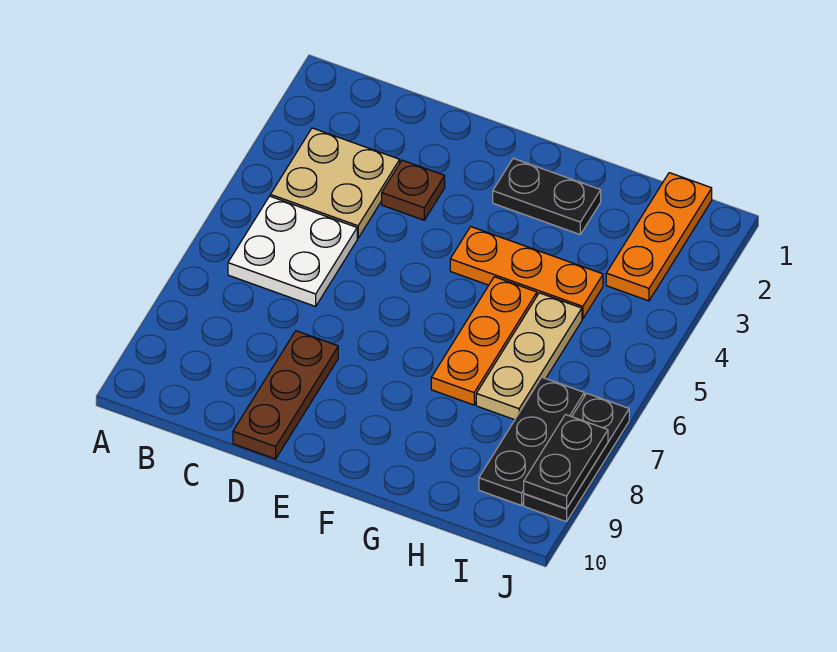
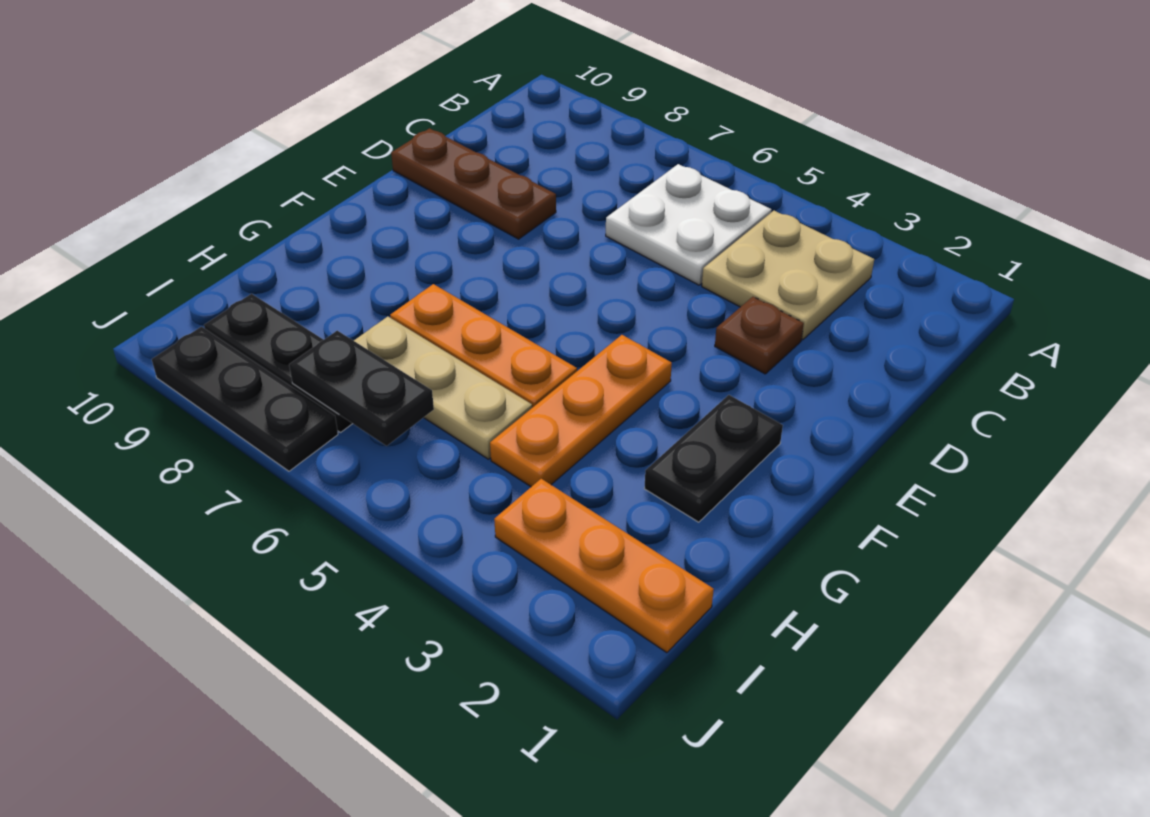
black plate J8:J9 level 2 -> black plate I6:I7 level 2

